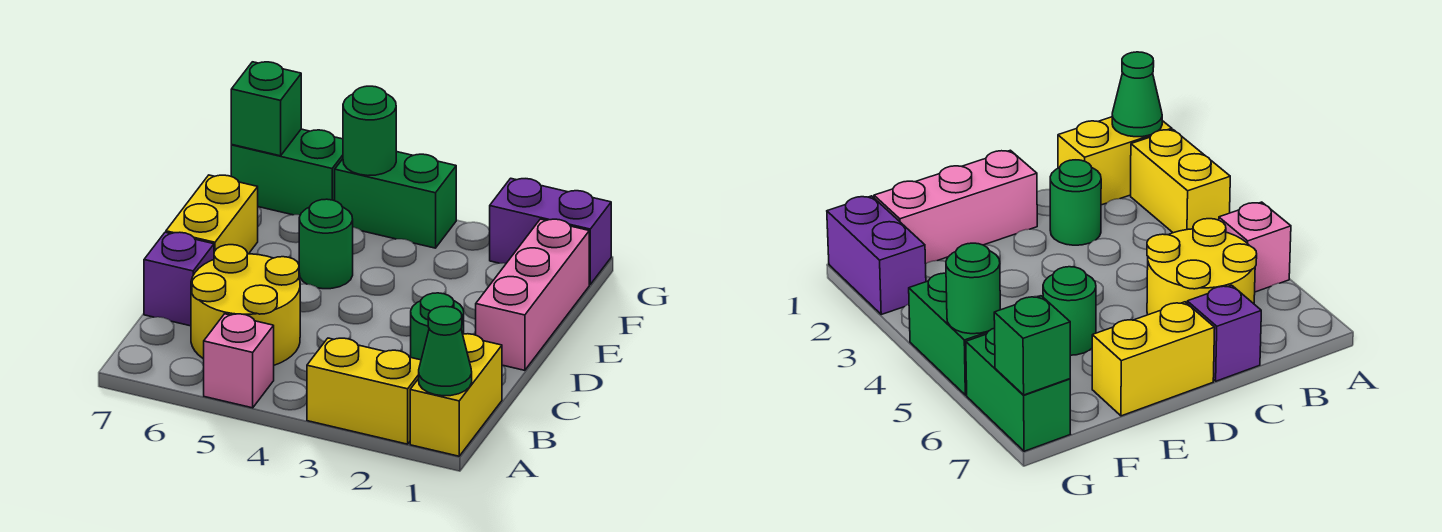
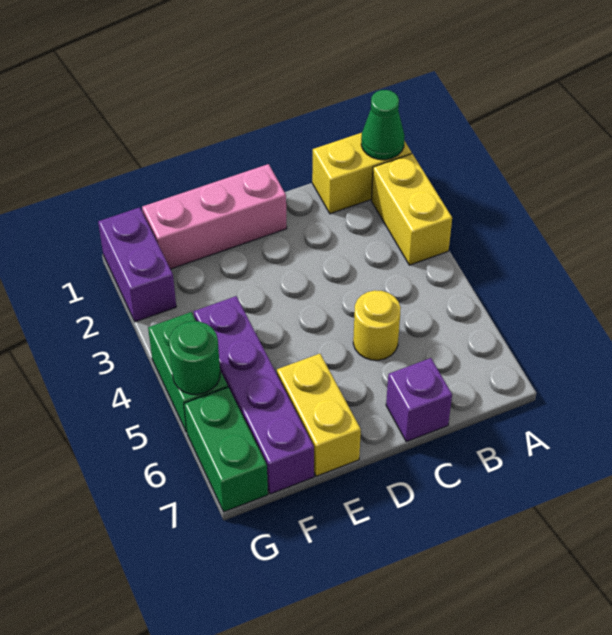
pink brick A5 level 1 -> none
yellow round brick B5:C6 level 1 -> yellow round brick C5 level 1
green round brick C2 level 1 -> none
yellow brick D7:E7 level 1 -> yellow brick E6:E7 level 1
green round brick E5 level 1 -> none
none -> purple brick F4:F7 level 1
green brick G7 level 2 -> none

